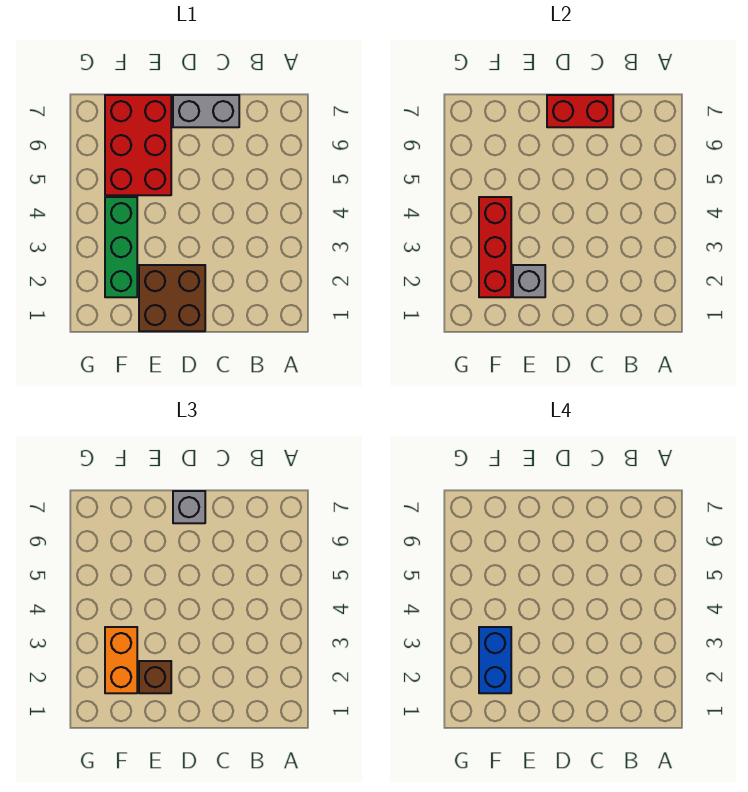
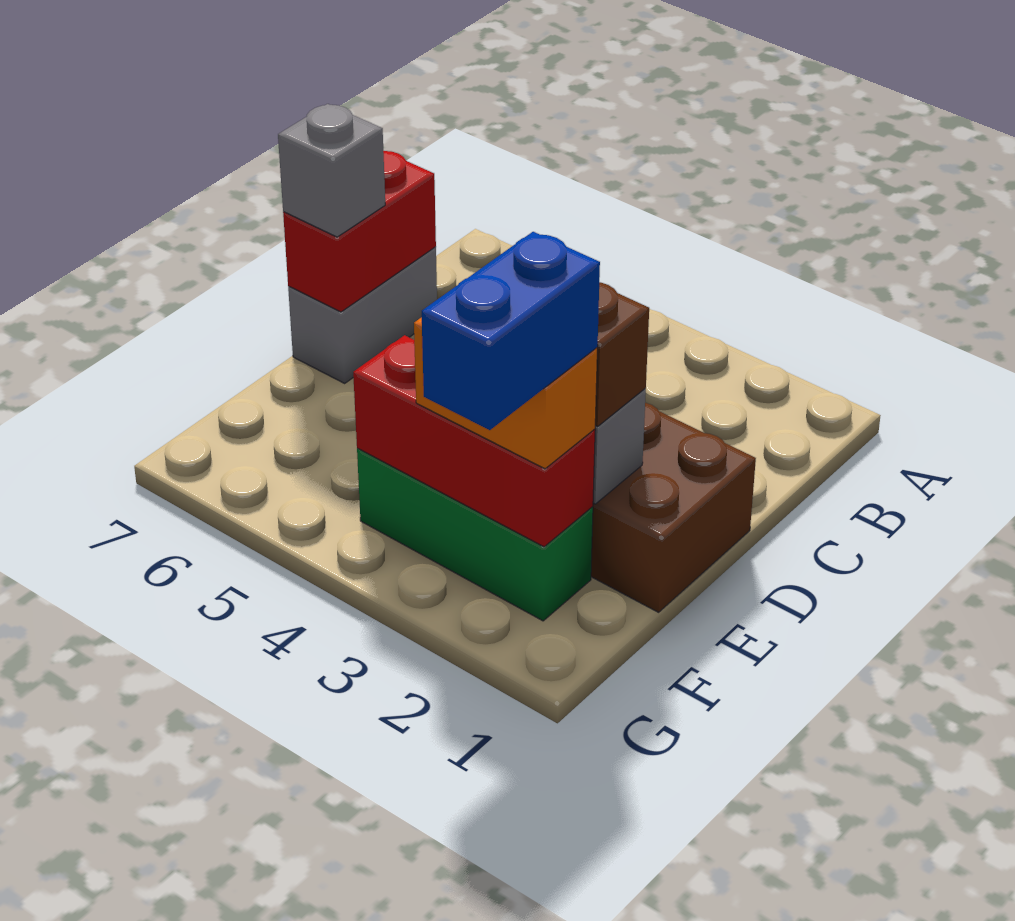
red brick E5:F7 level 1 -> none
blue brick F2:F3 level 4 -> blue brick F2:G2 level 4

